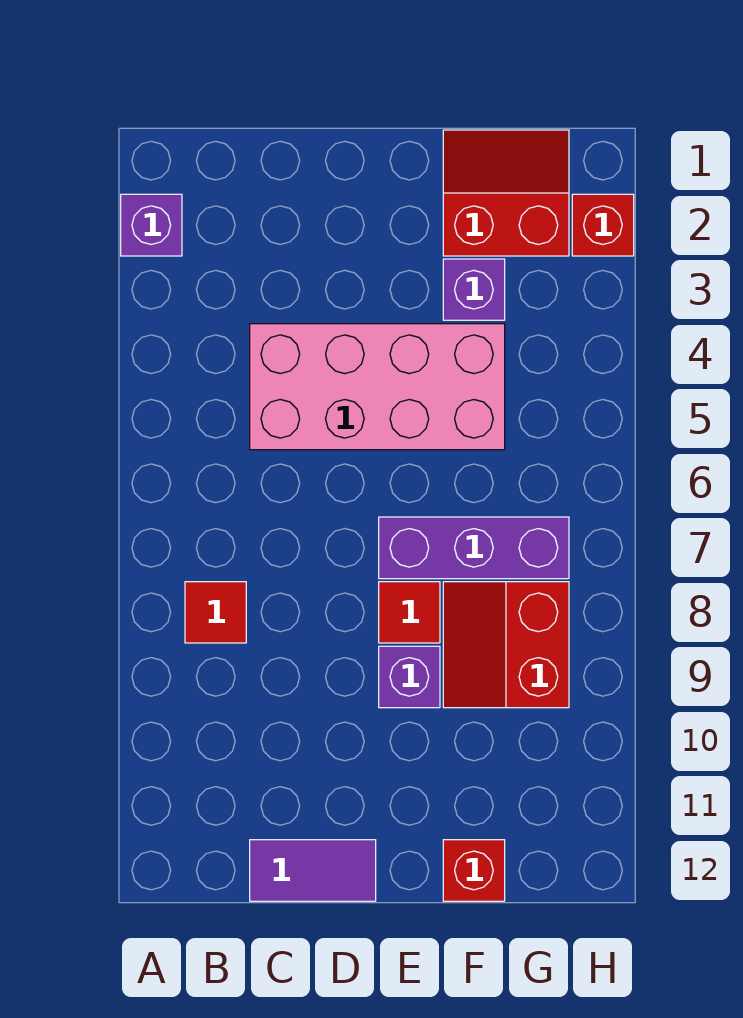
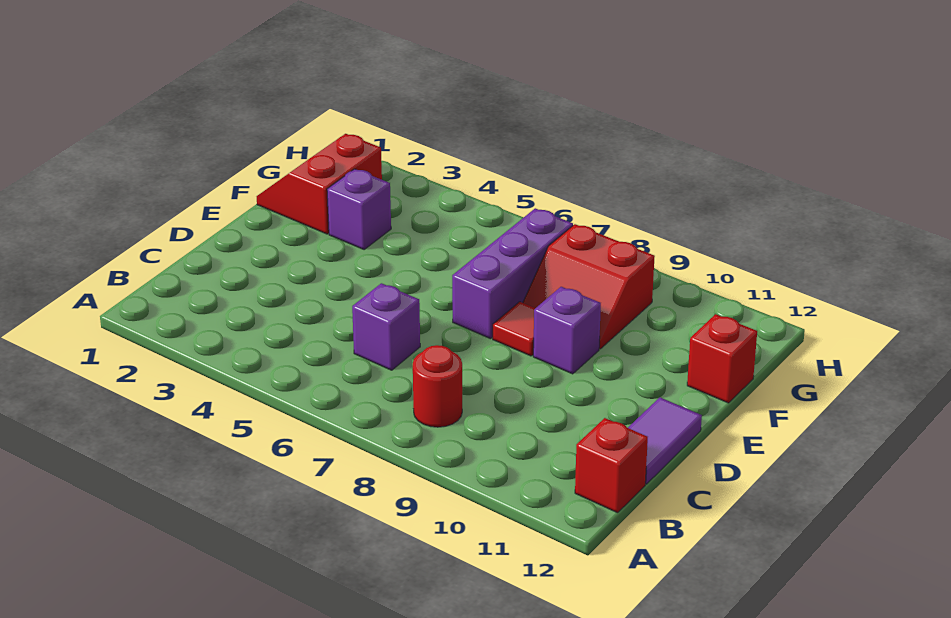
purple brick A2 level 1 -> purple brick C6 level 1
red tile B8 level 1 -> red round brick B8 level 1
pink brick C4:F5 level 1 -> none
red brick H2 level 1 -> red brick B12 level 1

